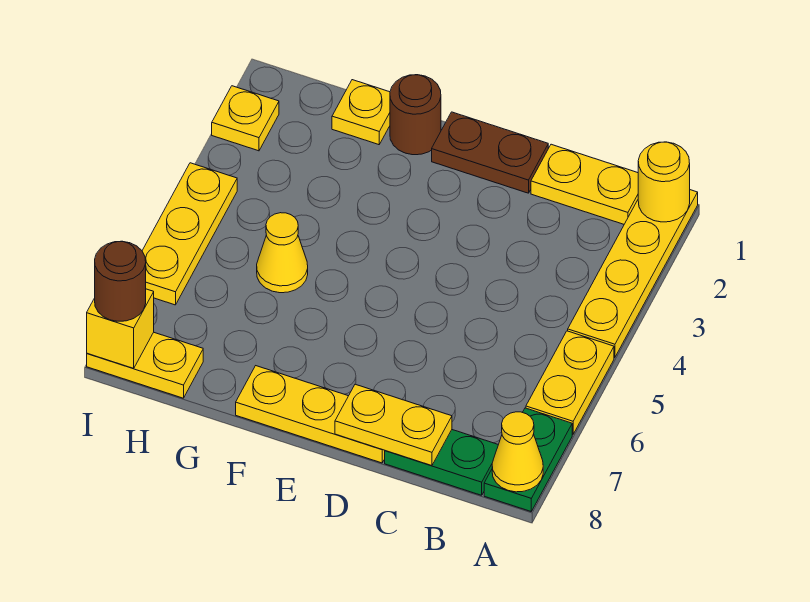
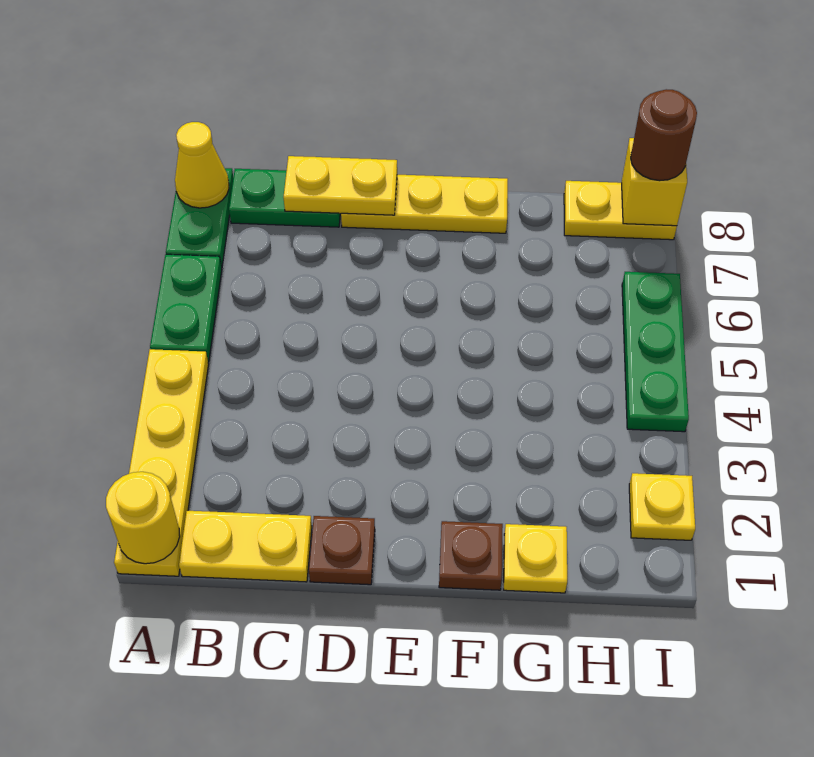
yellow plate A5:A6 level 1 -> green plate A5:A6 level 1
brown plate D1:E1 level 1 -> brown plate D1 level 1
brown round brick F1 level 1 -> brown plate F1 level 1
yellow cone G5 level 1 -> none
yellow plate I4:I6 level 1 -> green plate I4:I6 level 1

